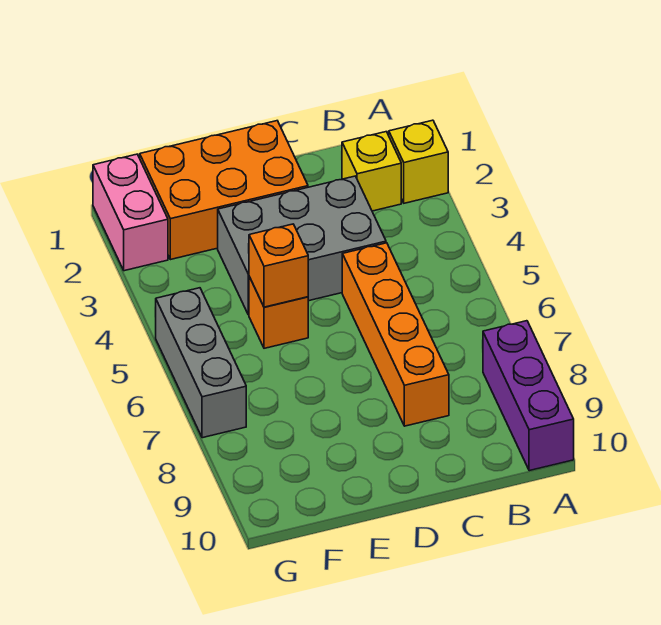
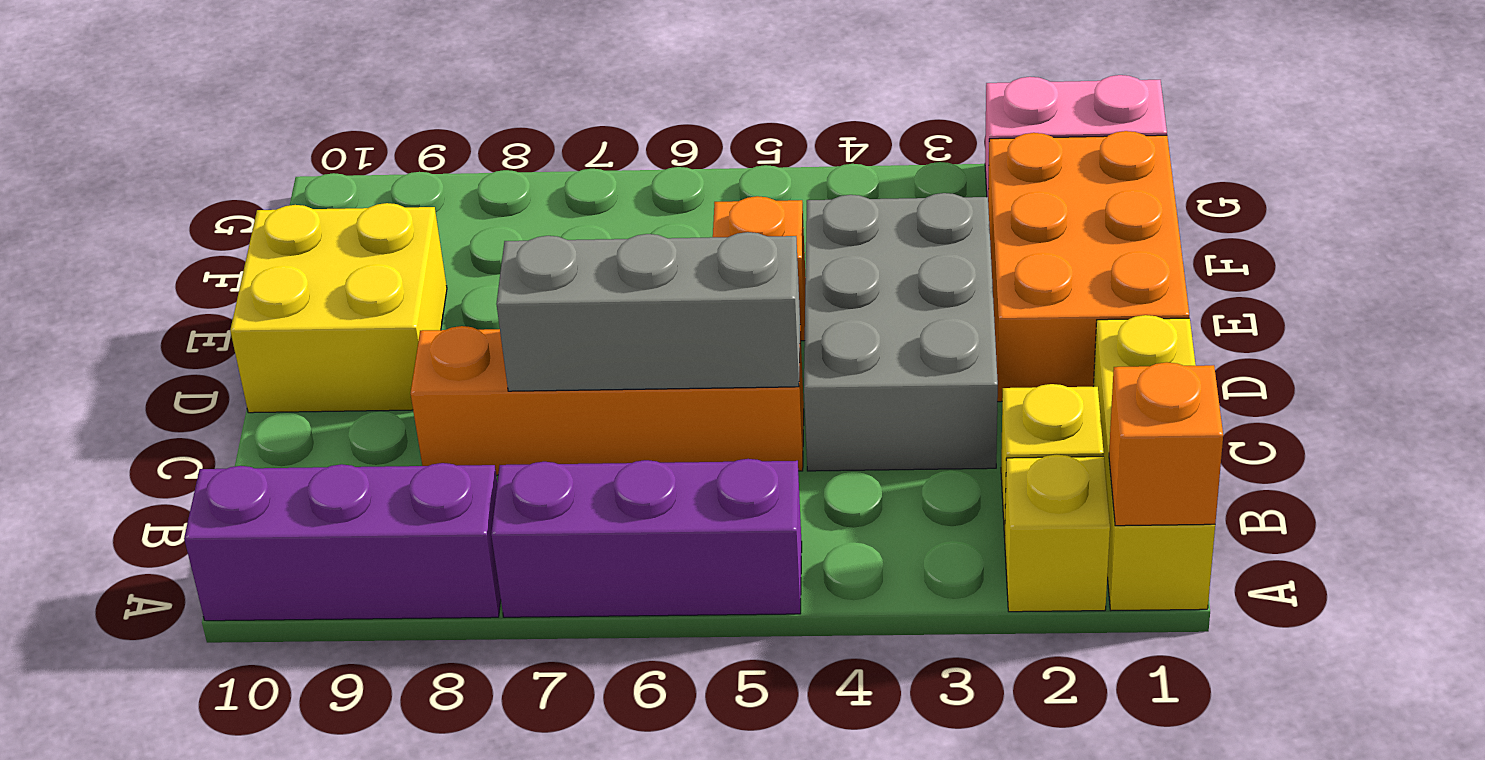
none -> yellow brick A1:C1 level 1
none -> purple brick A5:A7 level 1
none -> yellow brick D9:E10 level 1
orange brick E5 level 2 -> orange brick A1 level 2
grey brick G5:G7 level 1 -> grey brick C5:C7 level 2

